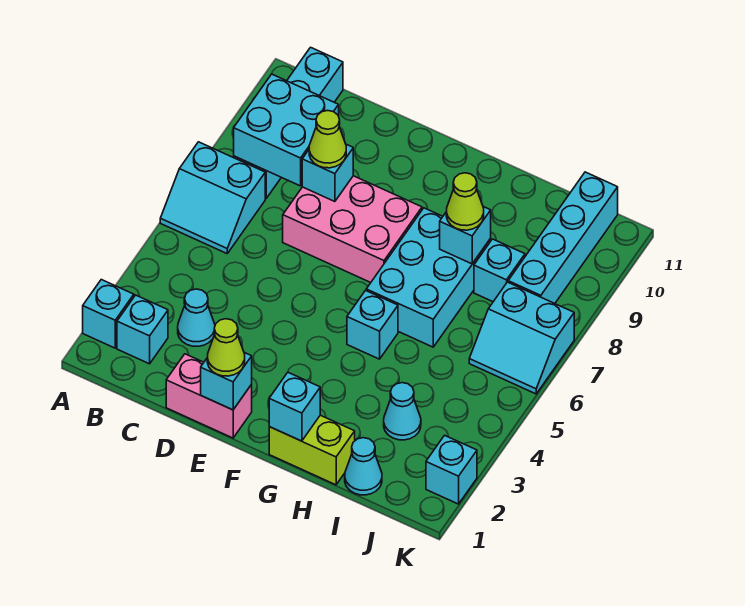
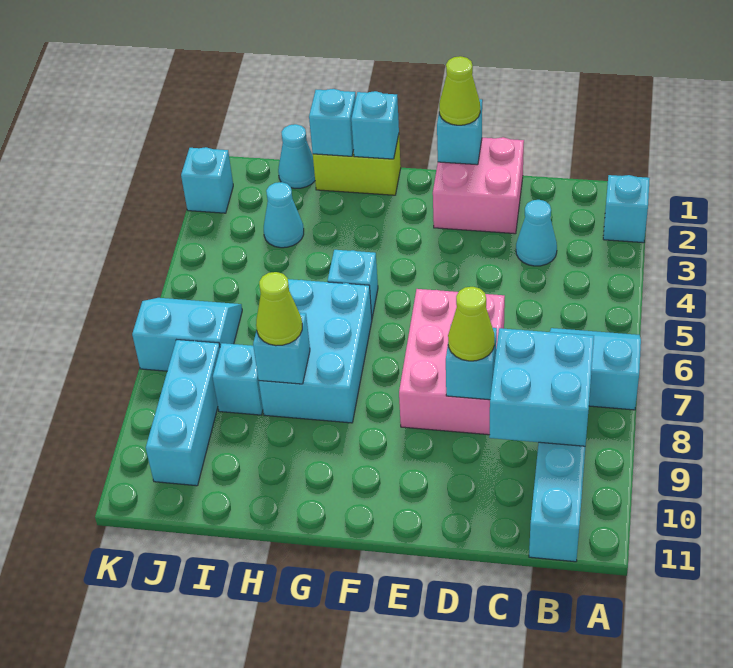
cyan brick B2 level 1 -> cyan brick H1 level 2
pink brick D1:E1 level 1 -> pink brick D1:E2 level 1
pink brick D7:F8 level 1 -> pink brick D6:E8 level 1
cyan brick J8:J11 level 1 -> cyan brick J8:J10 level 1

